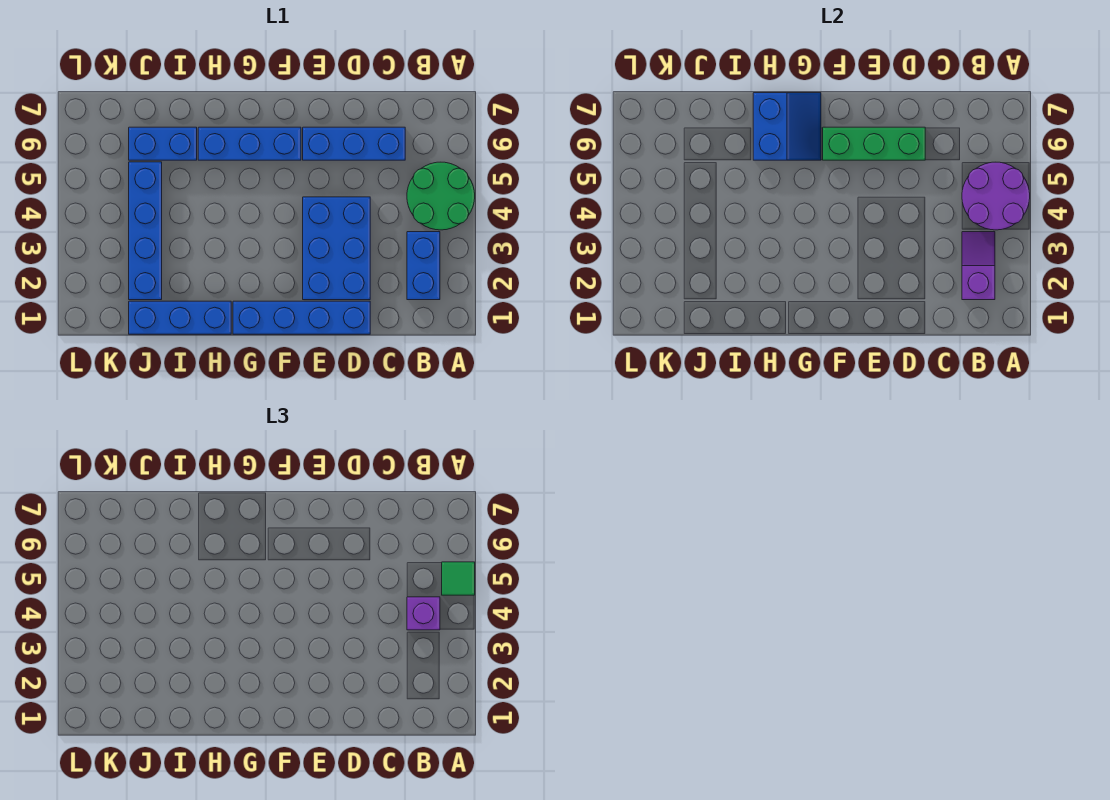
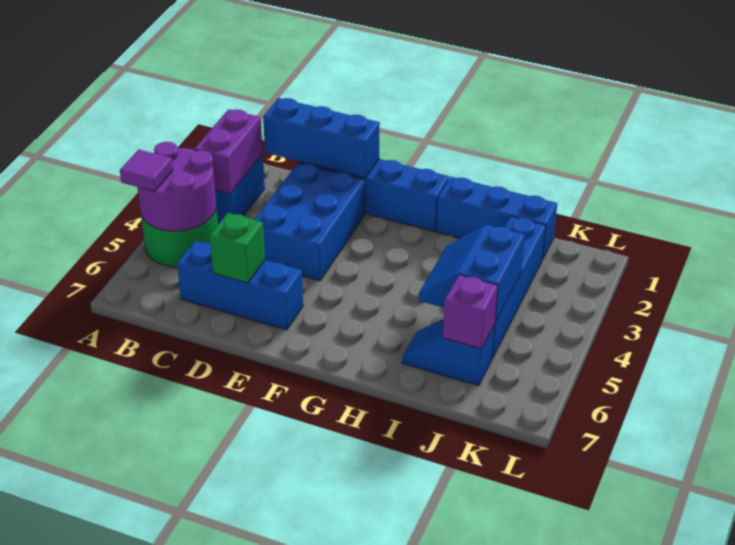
green tile A5 level 3 -> purple tile A5 level 3
purple slope B2:B3 level 2 top 2 -> purple brick B2:B3 level 2
purple brick B4 level 3 -> purple brick J6 level 2
green brick D6:F6 level 2 -> green brick D6 level 2
blue brick F6:H6 level 1 -> blue brick C1:E1 level 2
blue slope G6:H7 level 2 top H -> blue slope I4:J5 level 2 top J
blue brick I6:J6 level 1 -> blue slope I6:J6 level 1 top J

